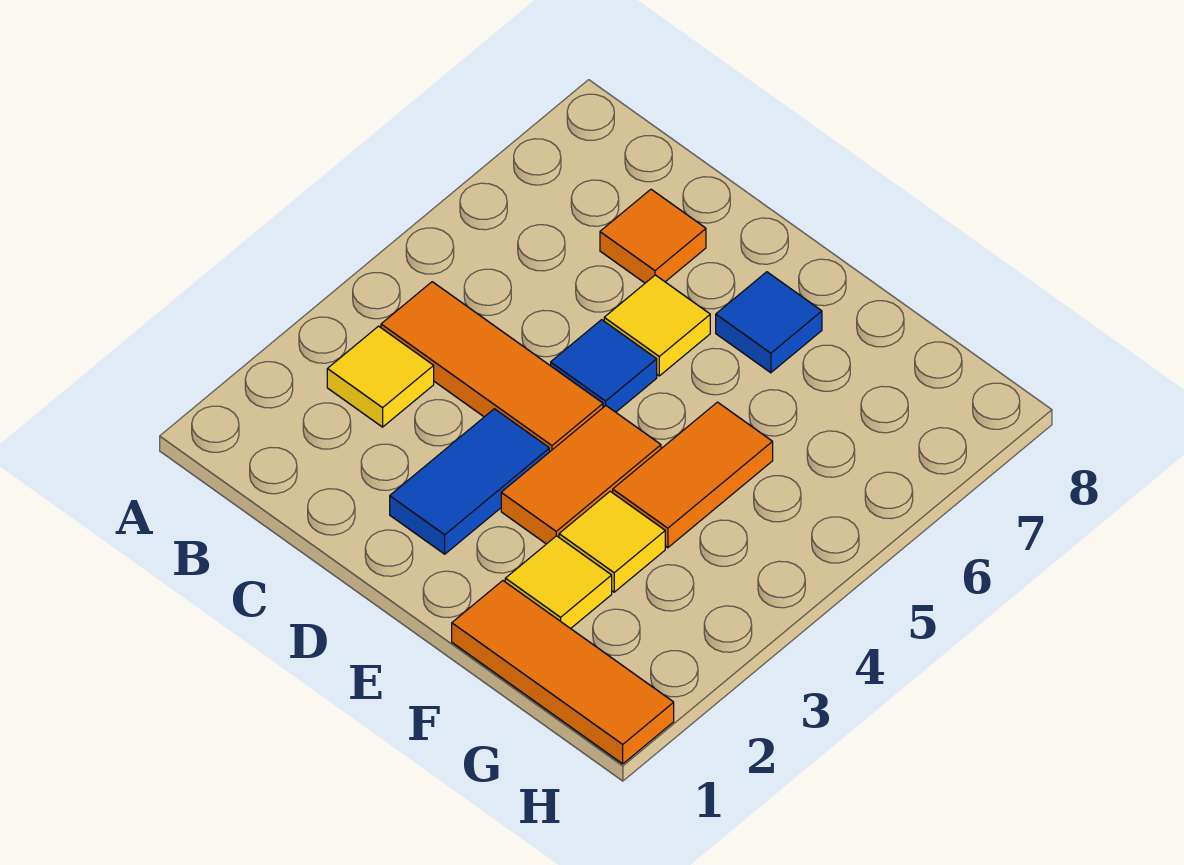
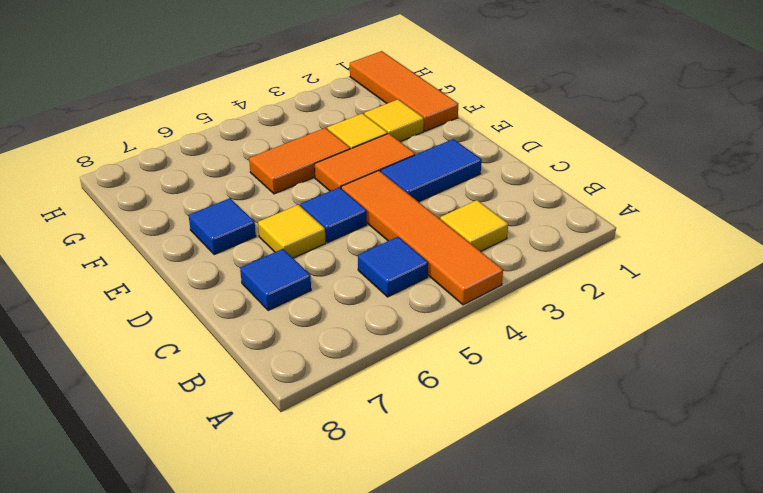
orange tile B4:D4 level 1 -> orange tile A4:D4 level 1
none -> blue tile B5 level 1
orange tile C7 level 1 -> blue tile C7 level 1

